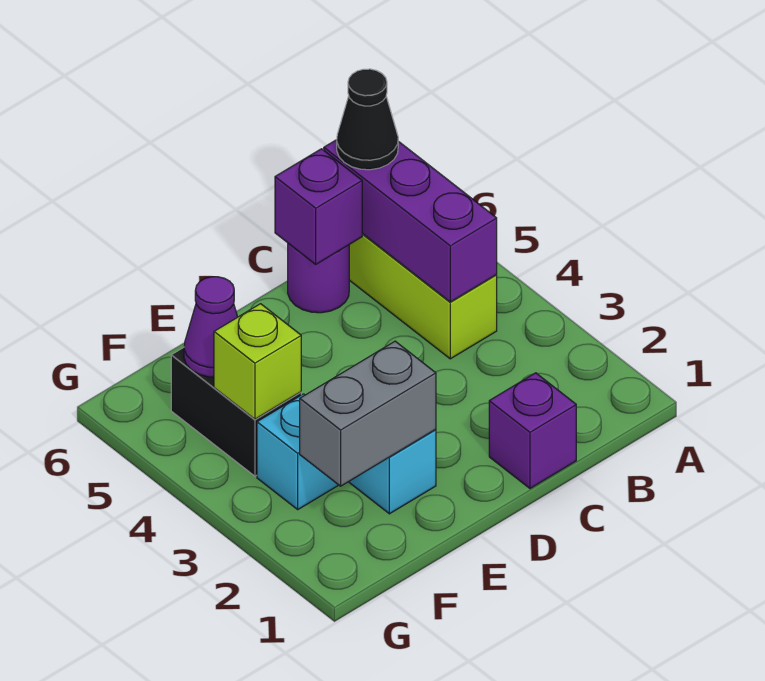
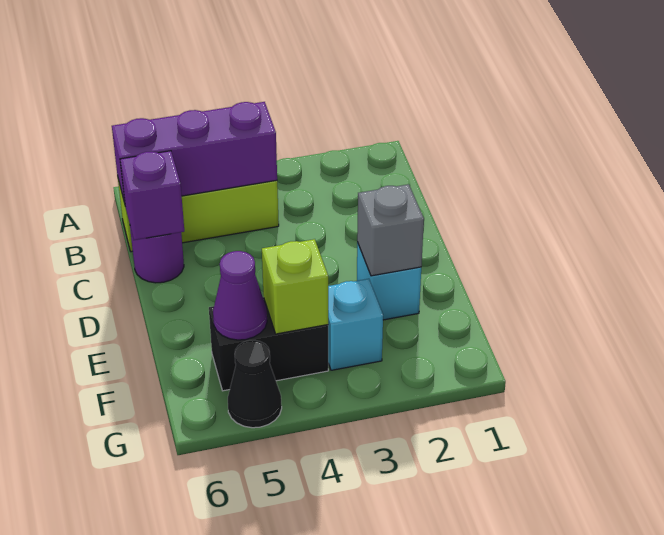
black cone B6 level 3 -> black cone G5 level 1
purple brick C1 level 1 -> none
grey brick E2:F2 level 2 -> grey brick E2 level 2

